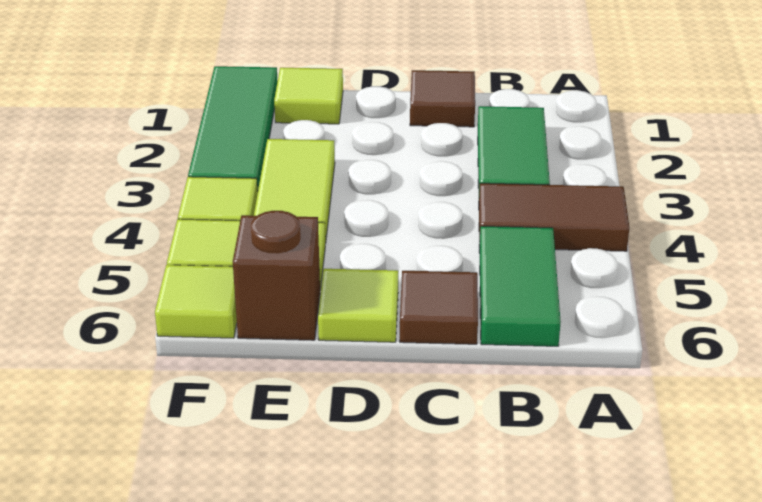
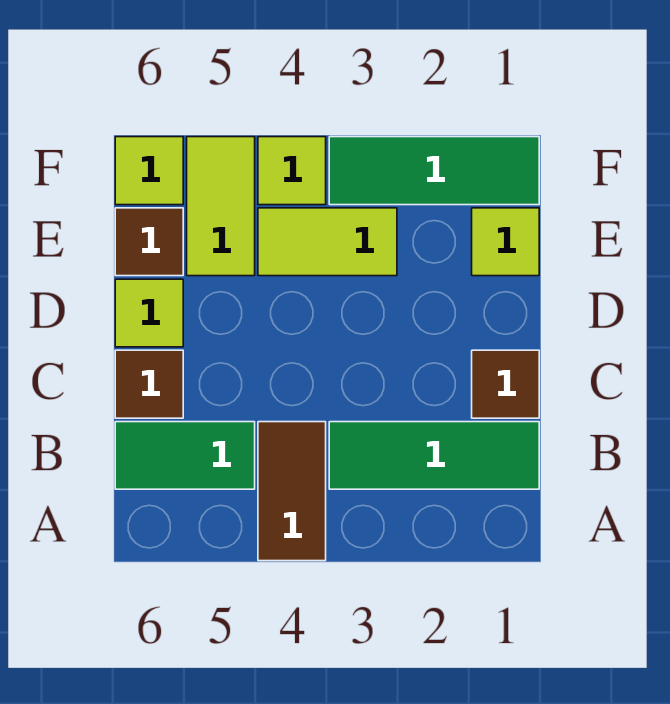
green tile B2:B3 level 1 -> green tile B1:B3 level 1
brown brick E6 level 1 -> brown tile E6 level 1

